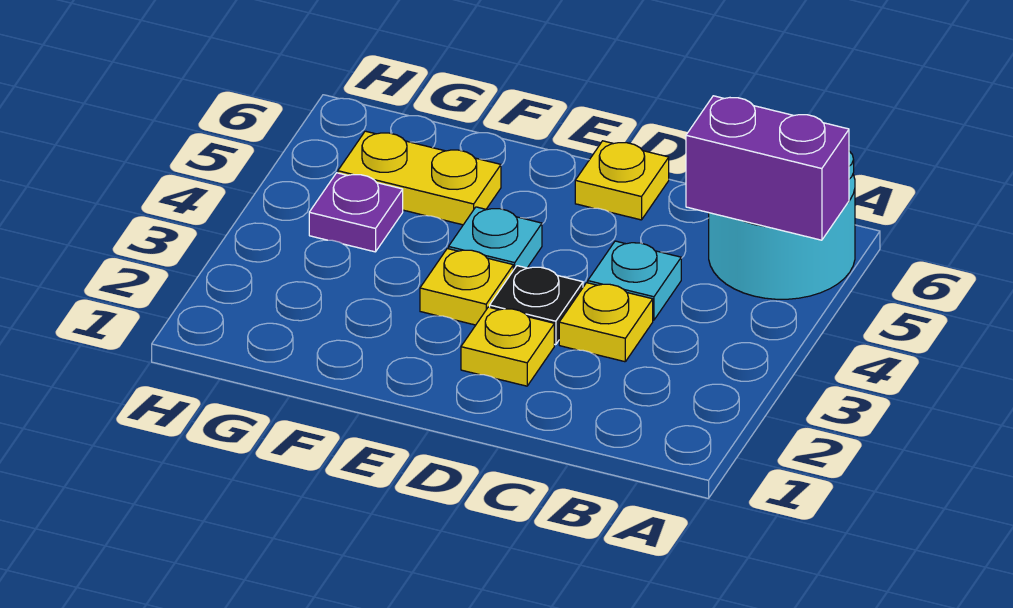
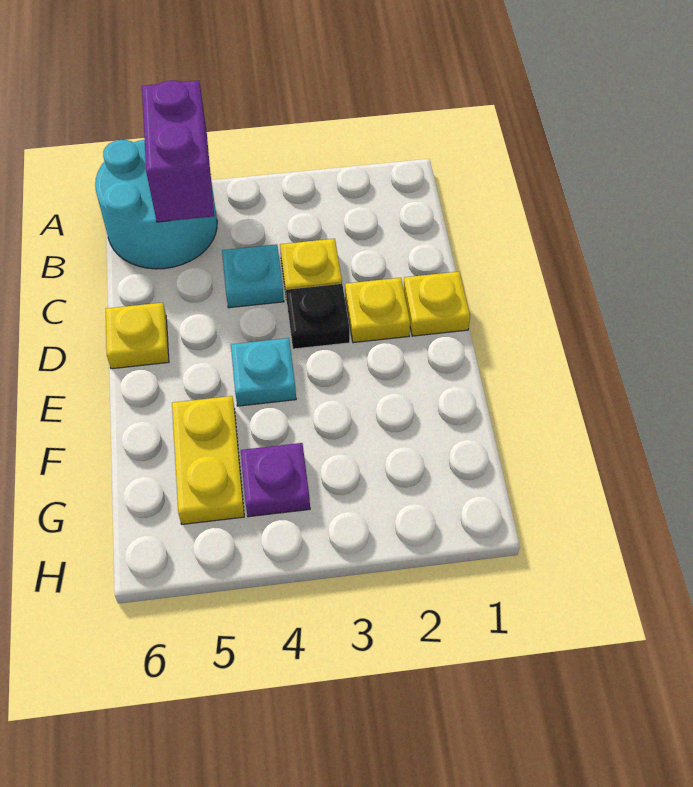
yellow plate E3 level 1 -> yellow plate D1 level 1

